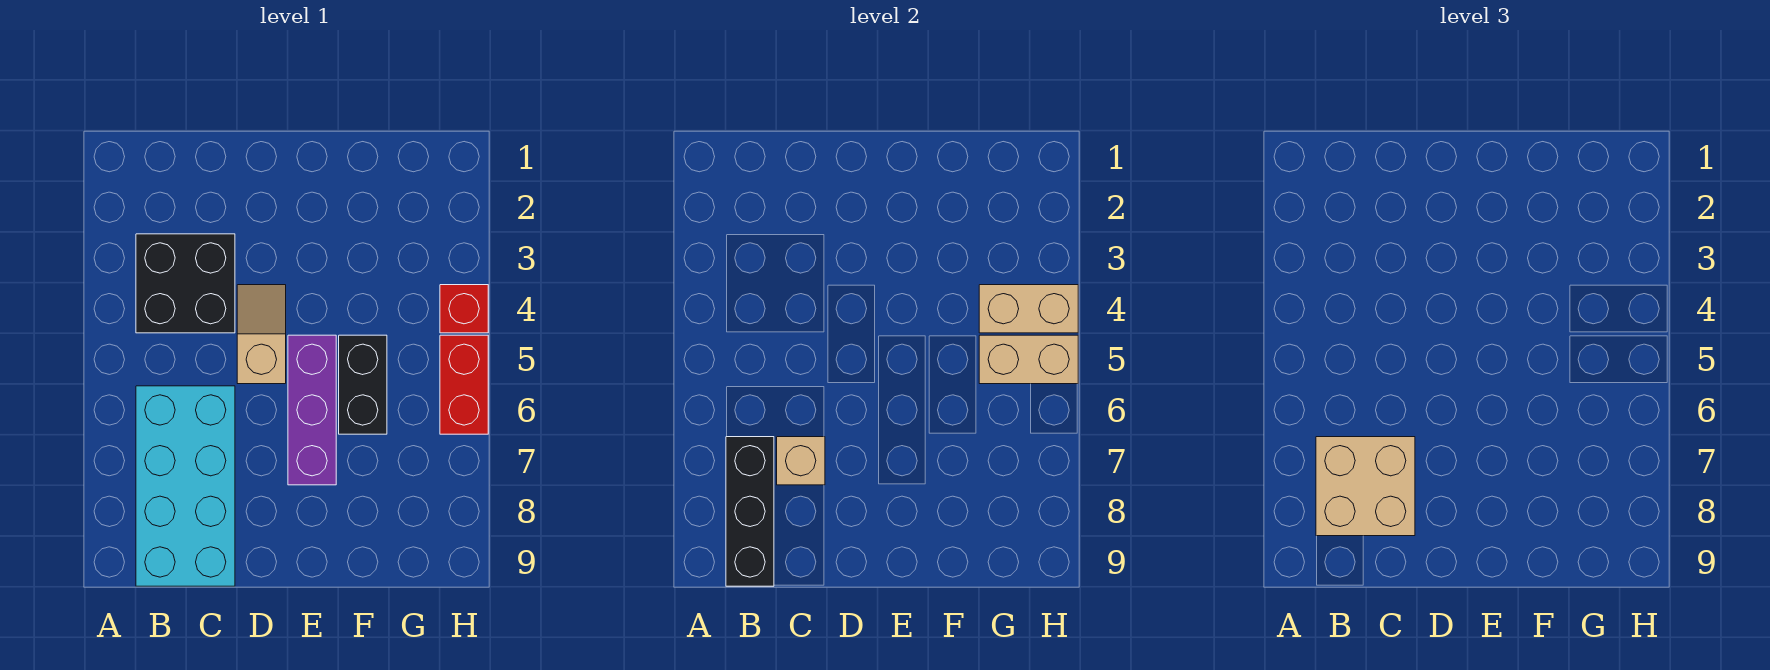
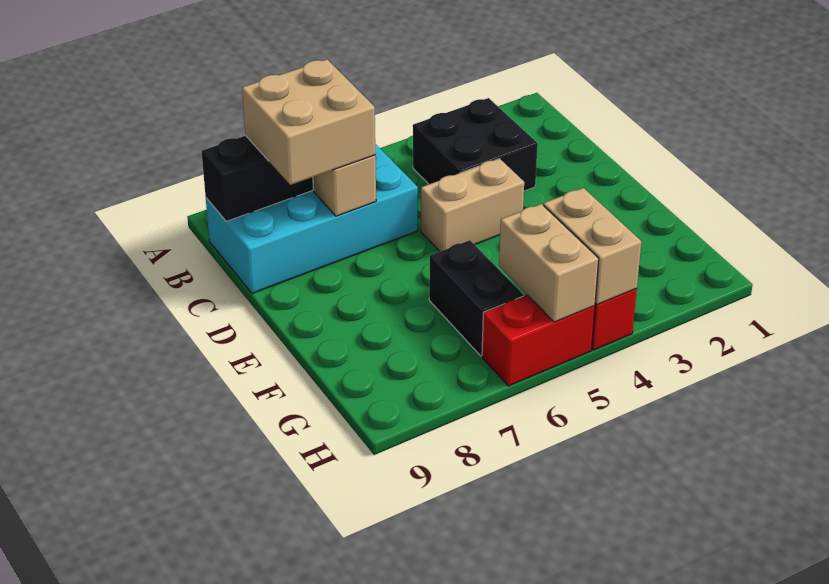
tan slope D4:D5 level 1 top 5 -> tan brick D4:D5 level 1
purple brick E5:E7 level 1 -> none
black brick F5:F6 level 1 -> black brick F6:G6 level 1

